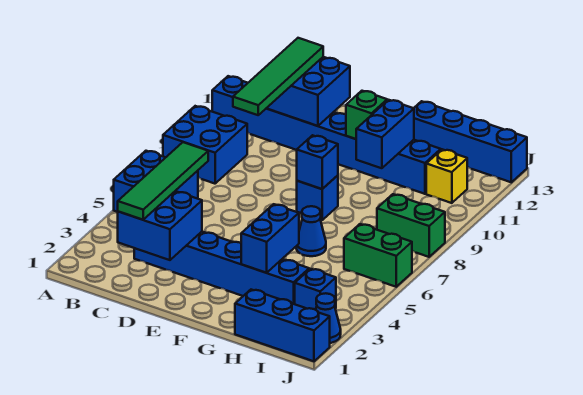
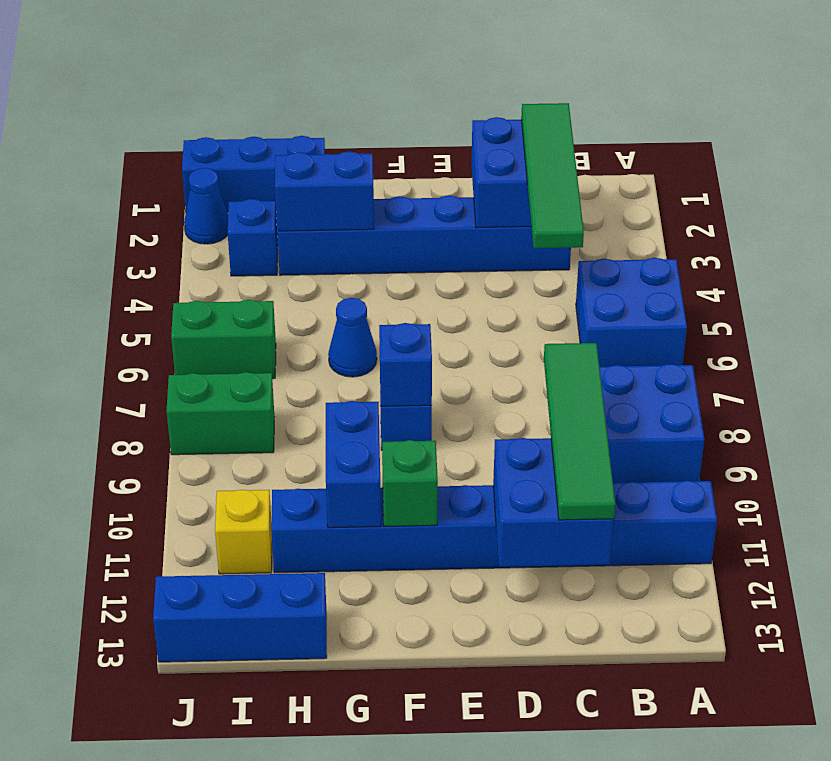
blue brick G3:G4 level 2 -> blue brick G3:H3 level 2
blue brick G13:J13 level 1 -> blue brick H13:J13 level 1

